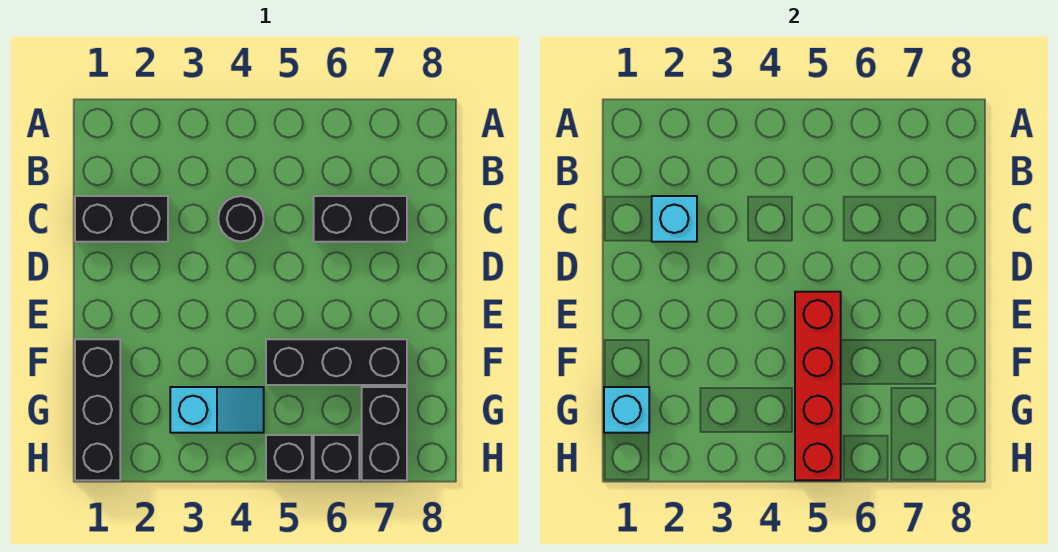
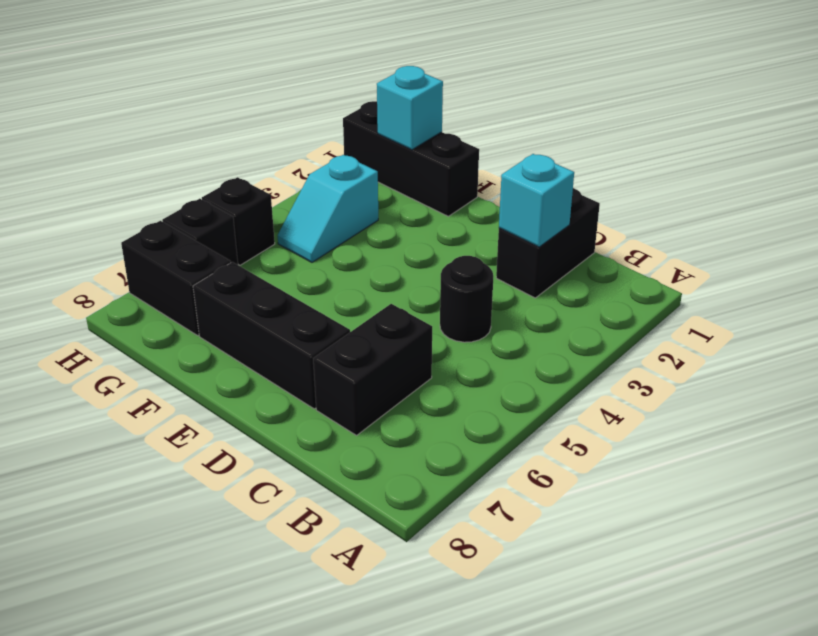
red brick E5:H5 level 2 -> none
black brick F5:F7 level 1 -> black brick D7:F7 level 1

